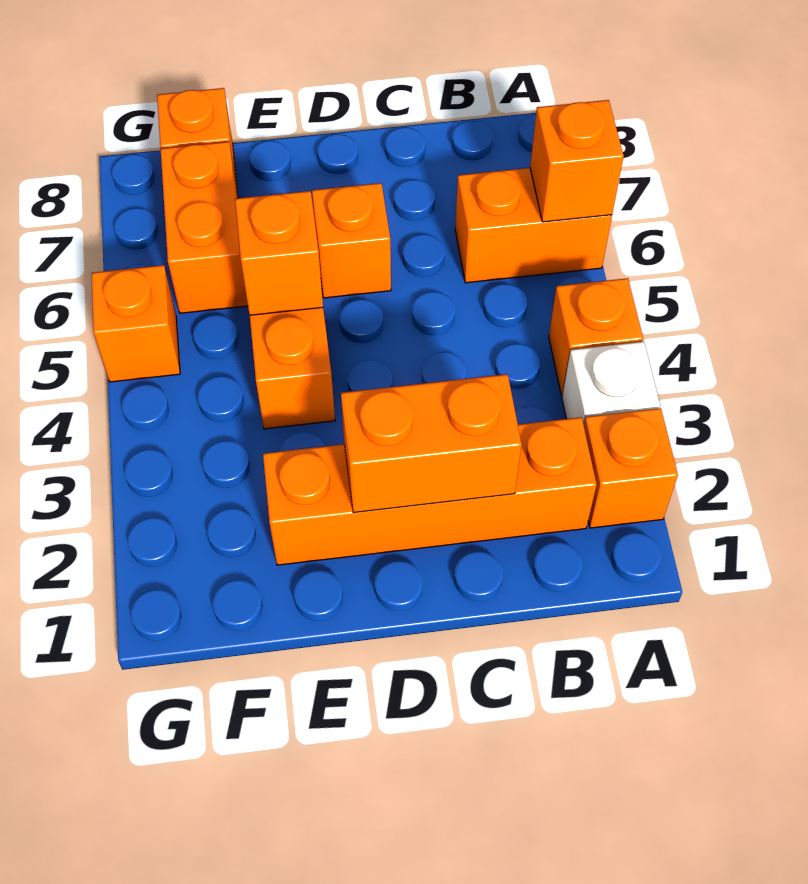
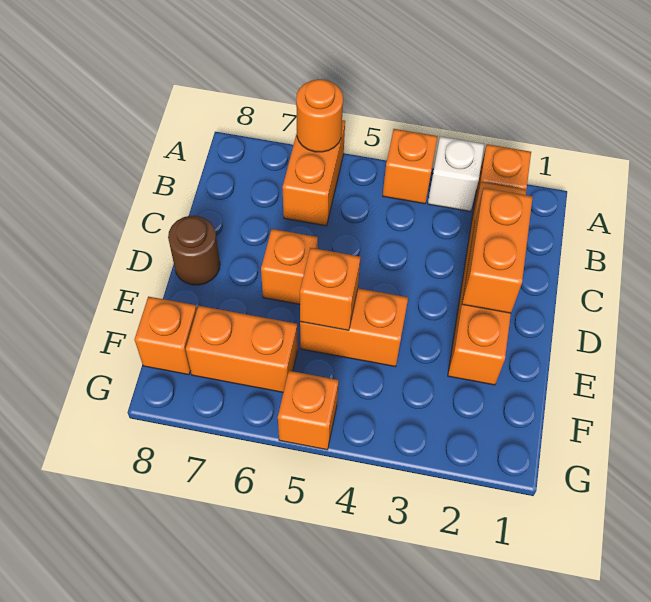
orange brick A6 level 2 -> orange round brick A6 level 2
none -> brown round brick D8 level 1

